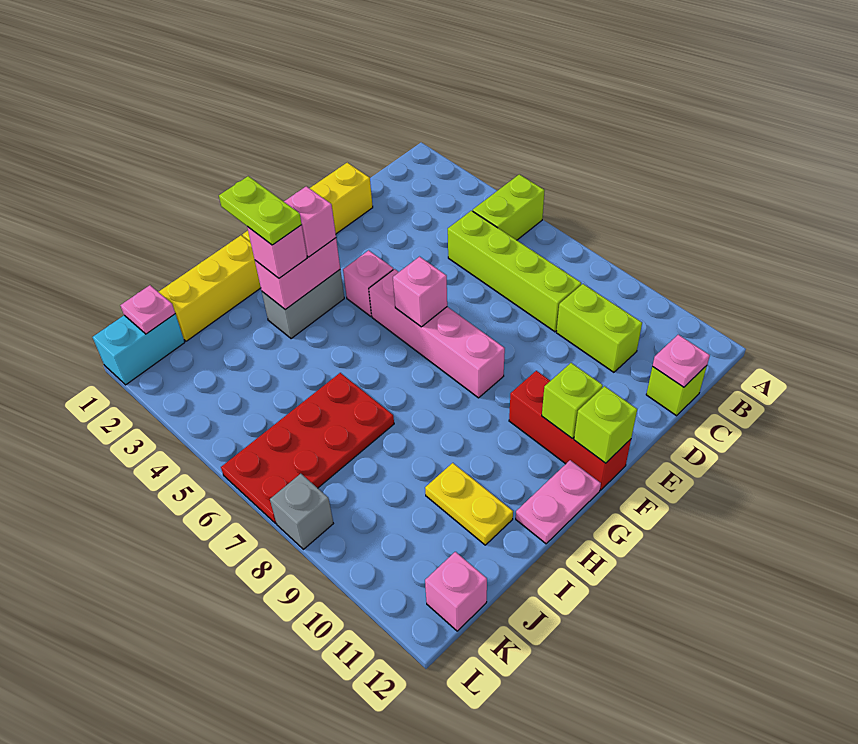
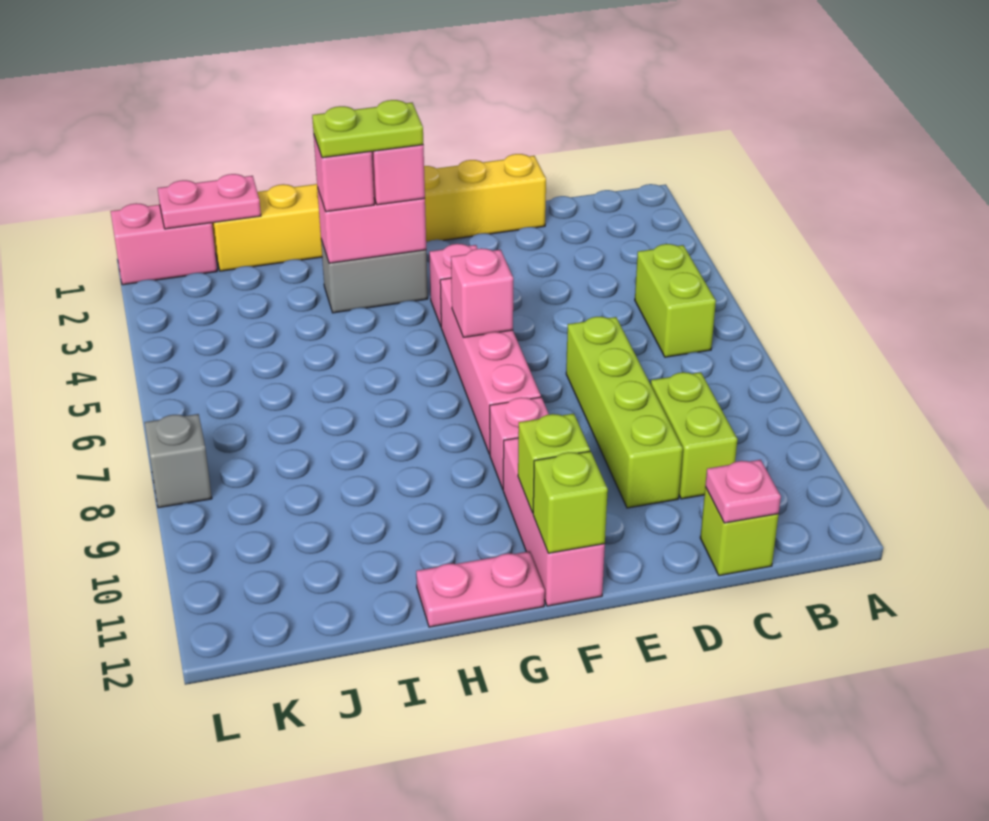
lime brick A5:B5 level 1 -> lime brick B5:B6 level 1
lime brick C5:C8 level 1 -> lime brick D7:D10 level 1
red brick F10:F12 level 1 -> pink brick F10:F12 level 1
lime plate H2:H3 level 4 -> lime plate G3:H3 level 4
red plate I6:L7 level 1 -> none
yellow plate I10:I11 level 1 -> none
cyan brick K1:L1 level 1 -> pink brick K1:L1 level 1
pink plate K1 level 2 -> pink plate J1:K1 level 2
pink brick K12 level 1 -> pink brick F9 level 1

